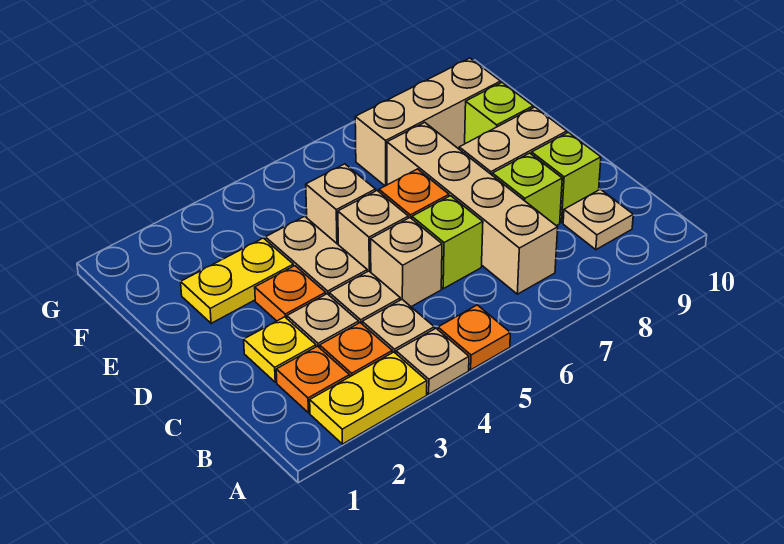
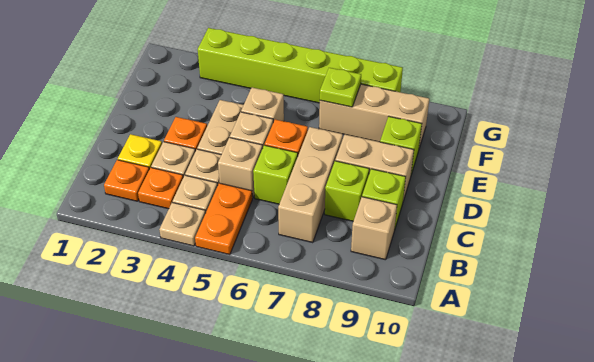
yellow plate A2:A3 level 1 -> none
orange plate A5 level 1 -> orange plate A5:B5 level 1
tan brick B7:E7 level 1 -> tan brick B7:D7 level 1
tan plate B9 level 1 -> tan brick B9 level 1
yellow plate E2:E3 level 1 -> none
none -> lime plate F7 level 2
none -> lime brick G3:G8 level 1

